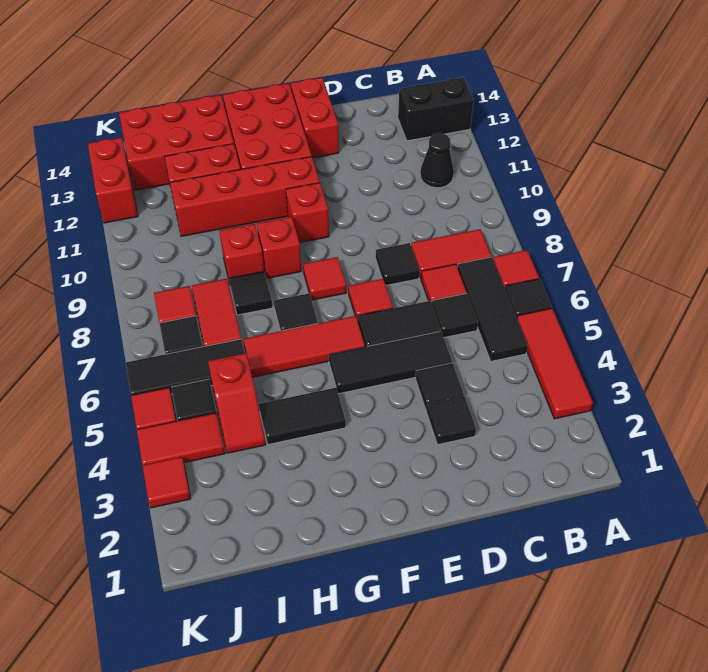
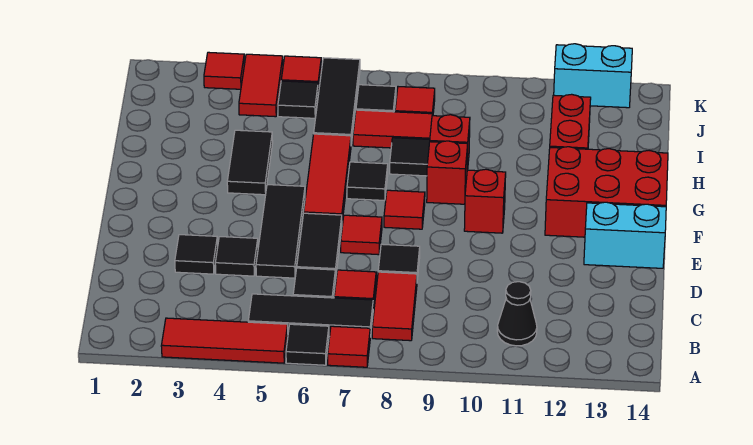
black brick A13:B13 level 1 -> none
red brick E13:E14 level 1 -> cyan brick E13:E14 level 1
red brick F11:I11 level 1 -> none
red brick H13:J14 level 1 -> none
red slope I4:I5 level 1 top 5 -> none
red brick K12:K13 level 1 -> cyan brick K12:K13 level 1

